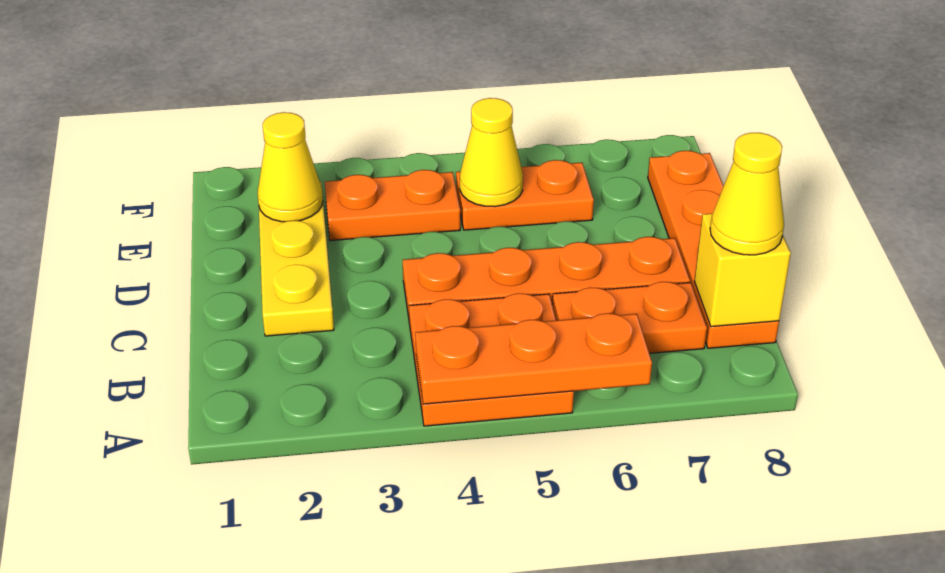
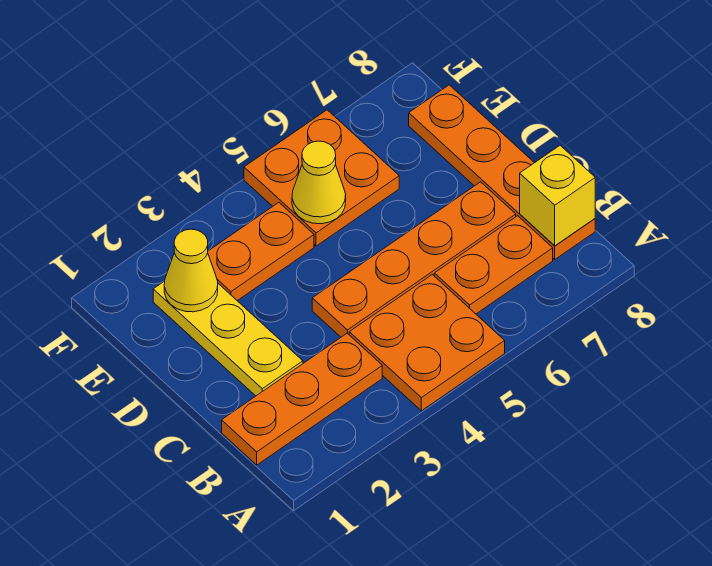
orange plate A4:A6 level 2 -> orange plate B1:B3 level 1
yellow cone B8 level 3 -> none
orange plate E5:E6 level 1 -> orange plate E5:F6 level 1

